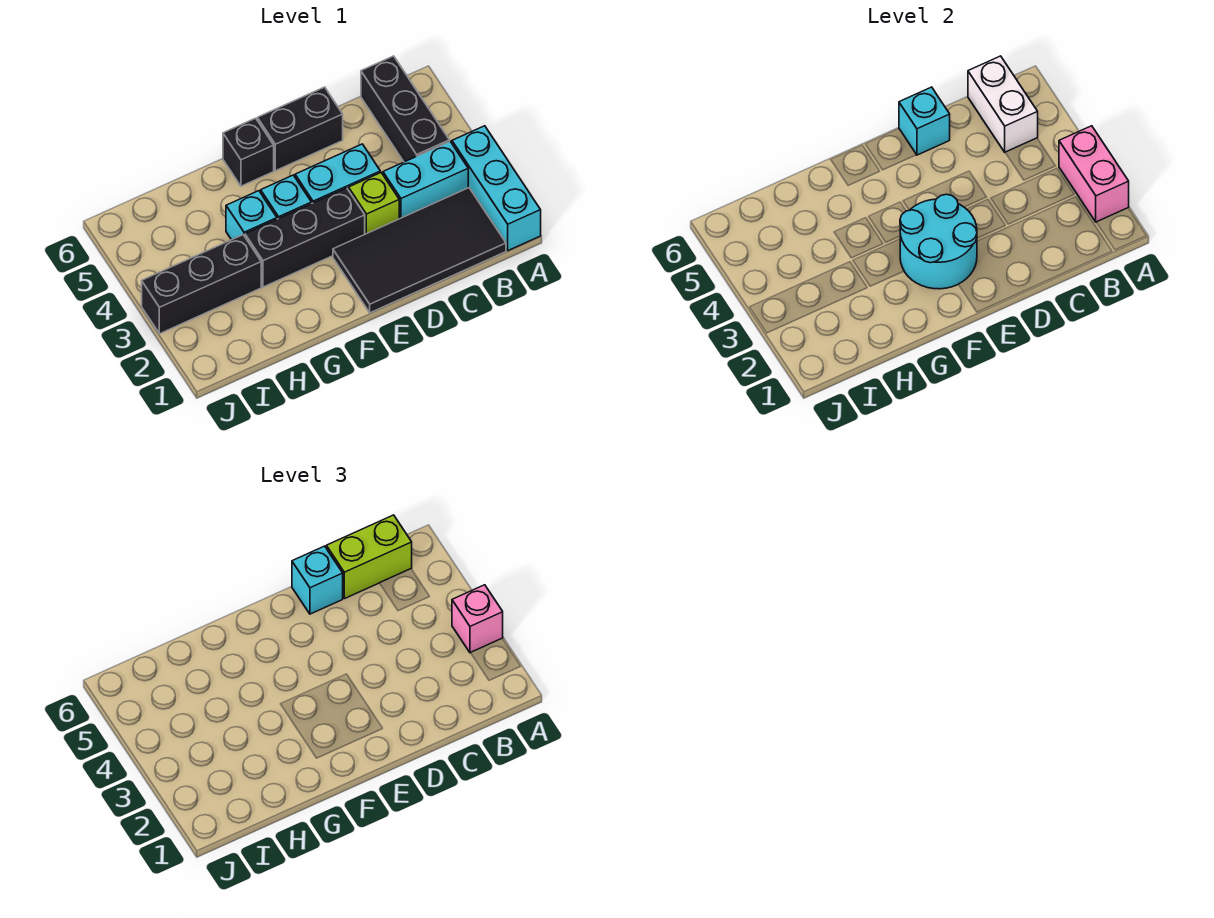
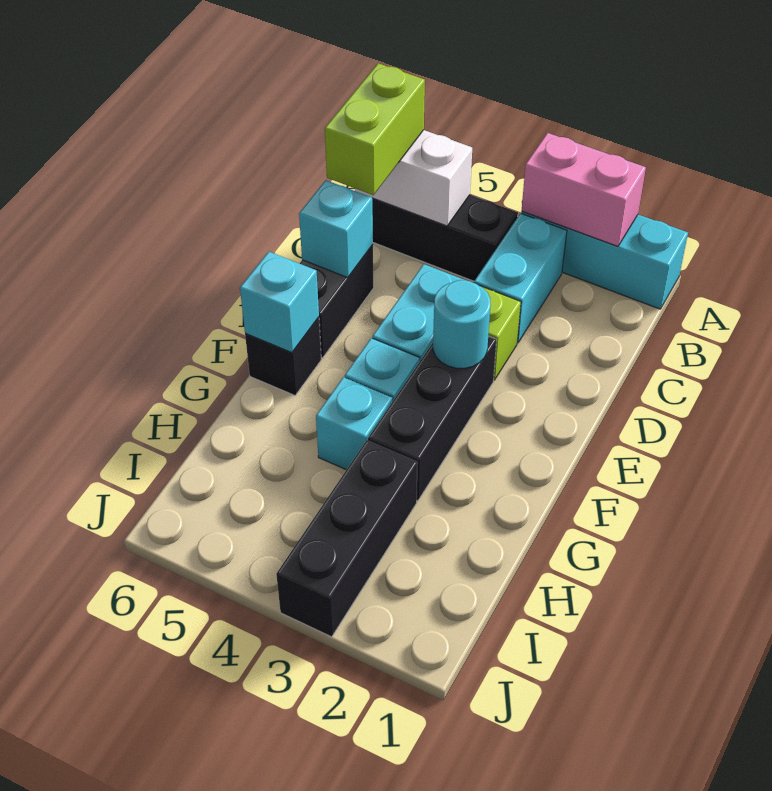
pink brick A3 level 3 -> none
black tile B1:E2 level 1 -> none
cyan brick D6 level 3 -> cyan brick F6 level 2
cyan round brick E2:F3 level 2 -> cyan round brick E3 level 2

